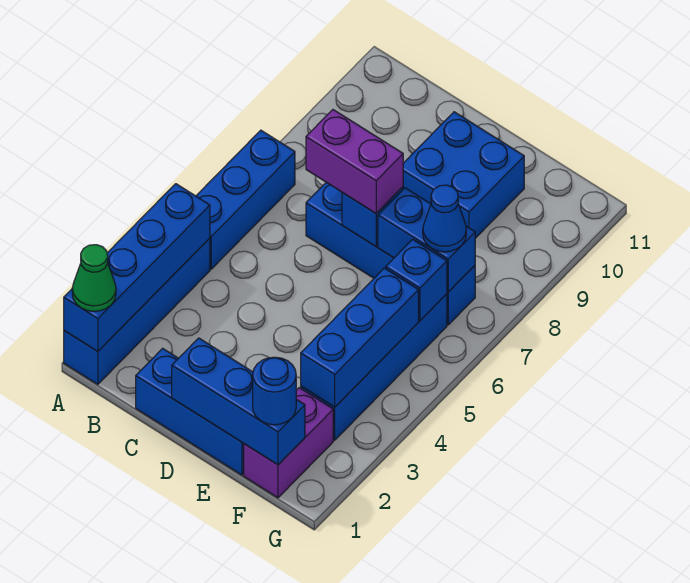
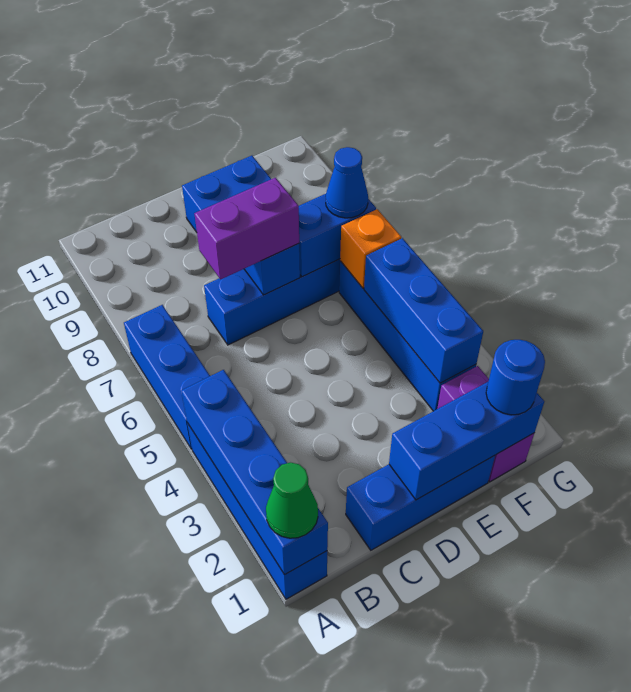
blue brick F6 level 2 -> orange brick F6 level 2

